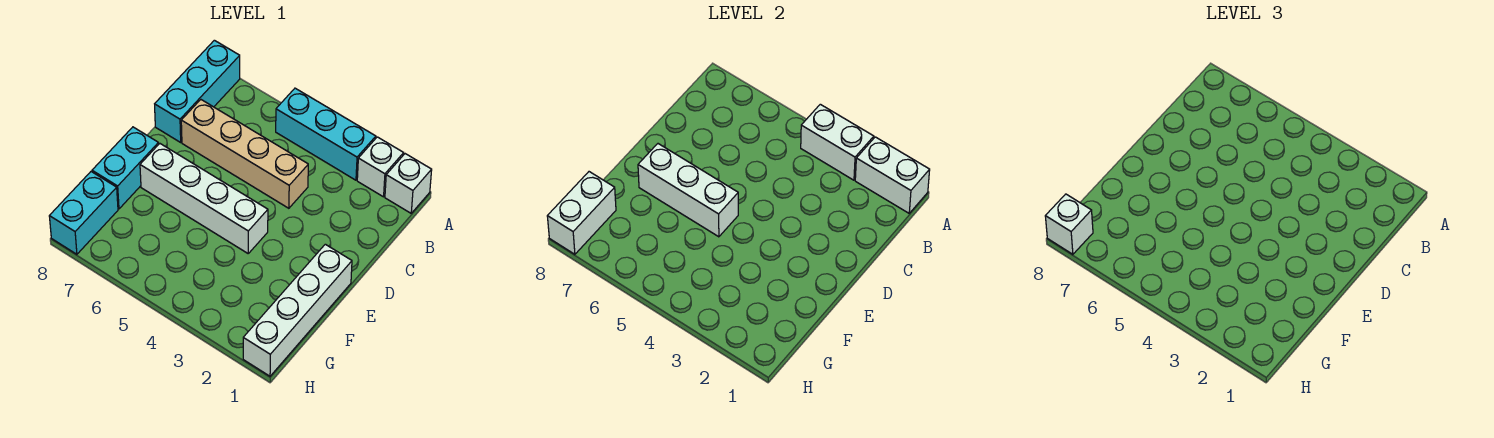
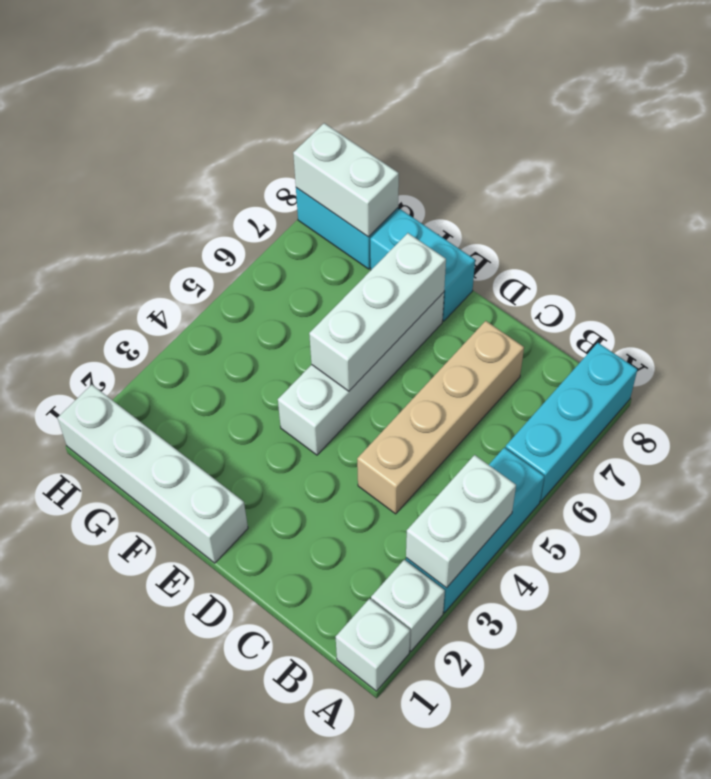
white brick A1:A2 level 2 -> none
cyan brick A8:C8 level 1 -> cyan brick A6:A8 level 1
white brick H8 level 3 -> none

